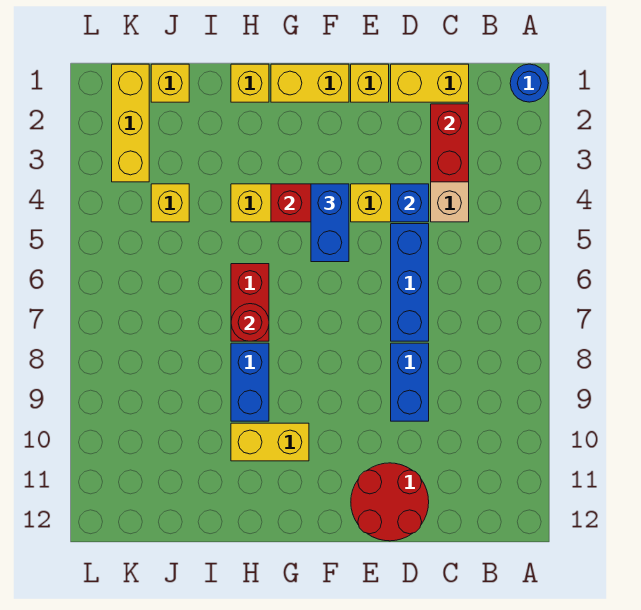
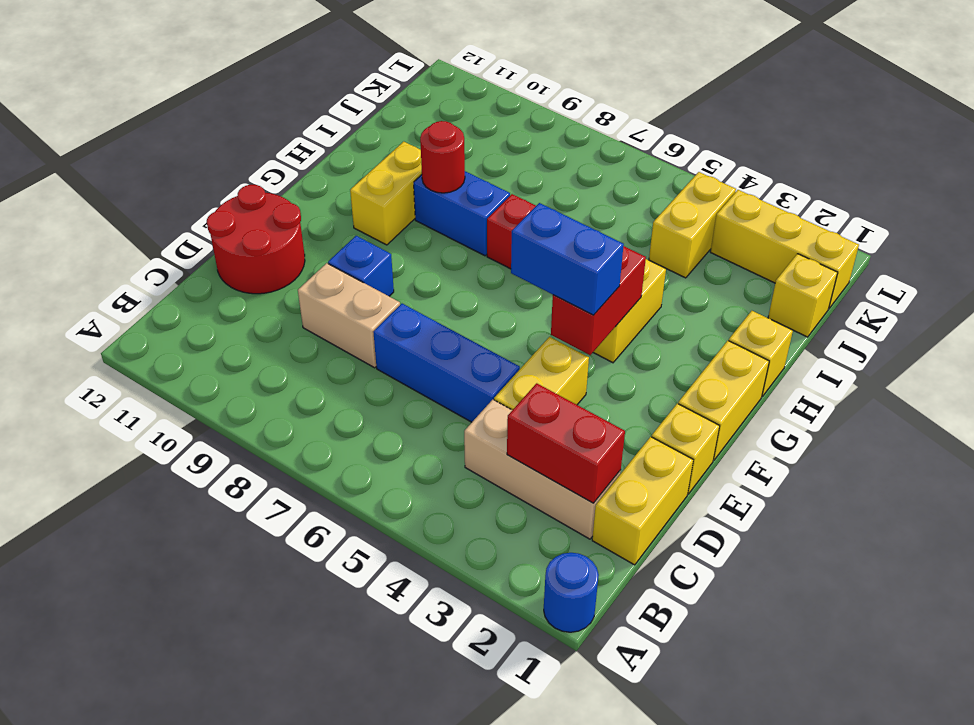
blue brick D4 level 2 -> blue brick E9 level 1
blue brick D8:D9 level 1 -> tan brick D8:D9 level 1
red round brick H7 level 2 -> red round brick H9 level 2
yellow brick J4 level 1 -> yellow brick J4:K4 level 1

